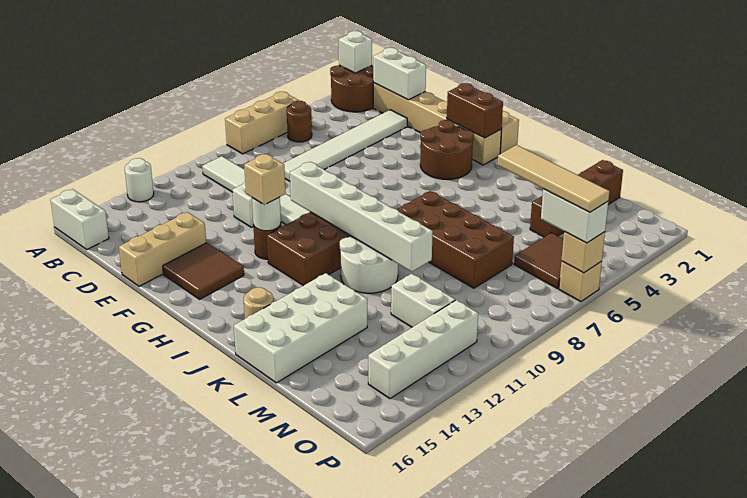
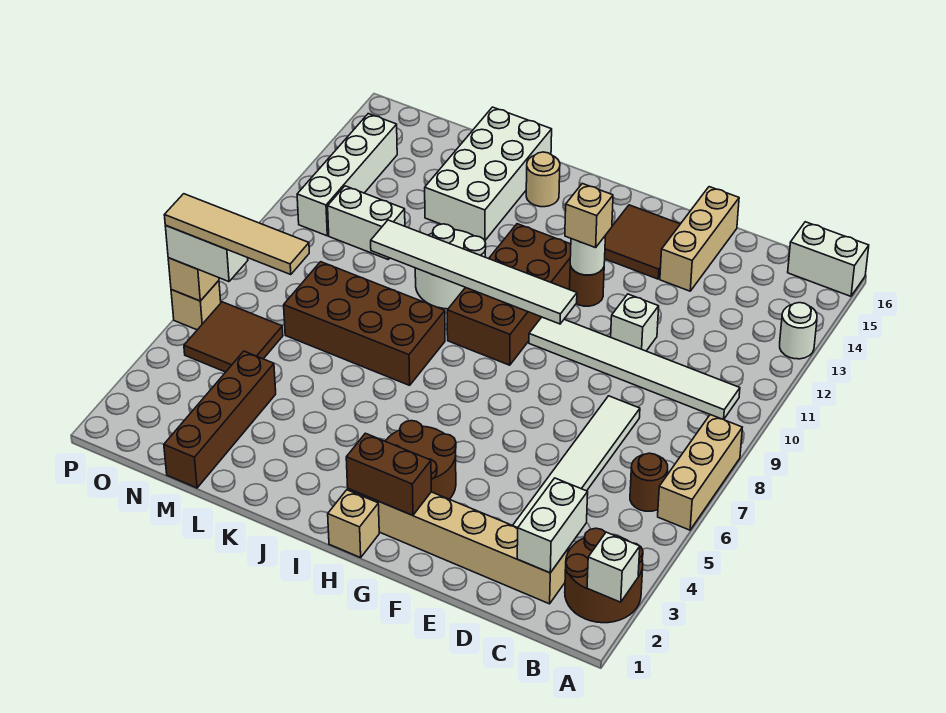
white brick C2:D2 level 2 -> white brick C2:C3 level 2
white brick G10:L10 level 2 -> white tile G10:L10 level 2

